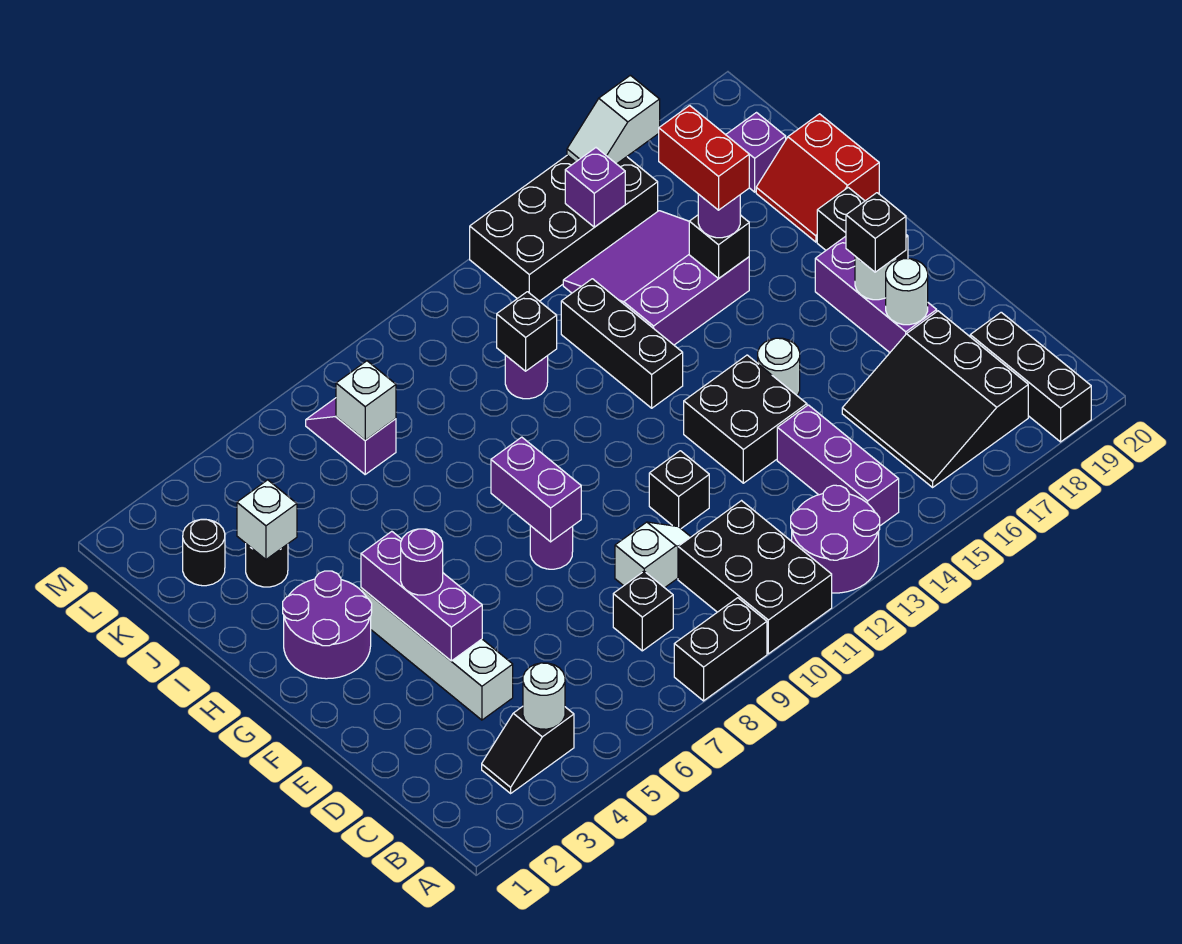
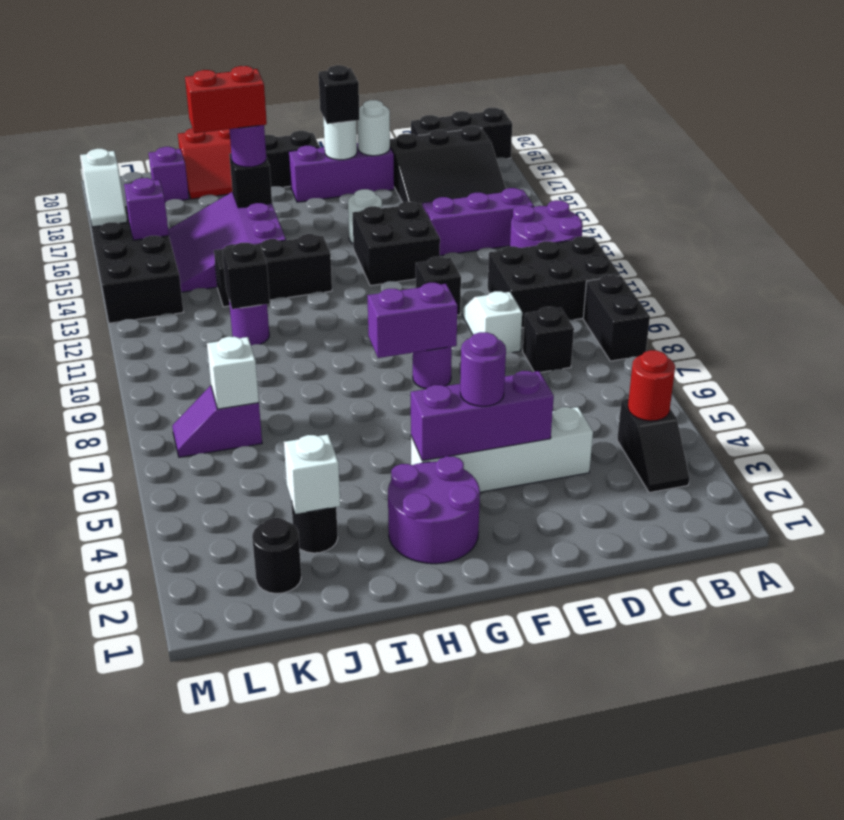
white round brick B4 level 2 -> red round brick B4 level 2

